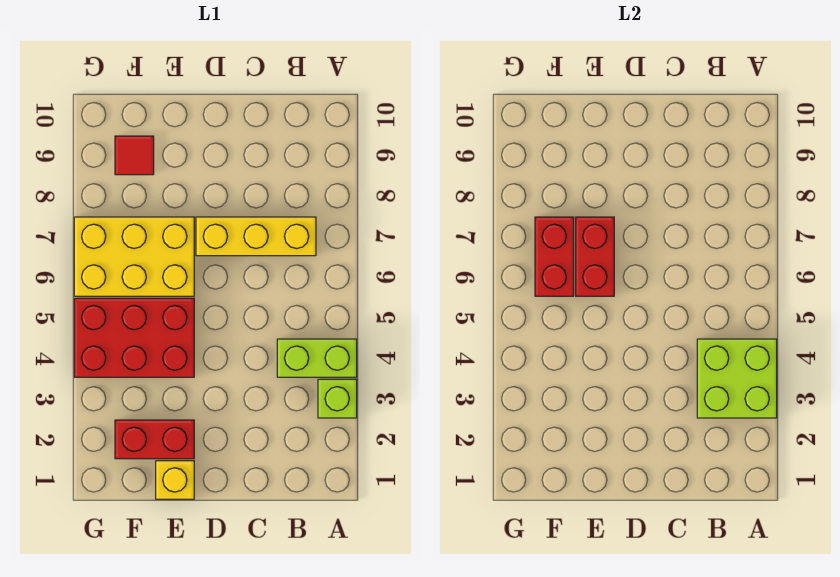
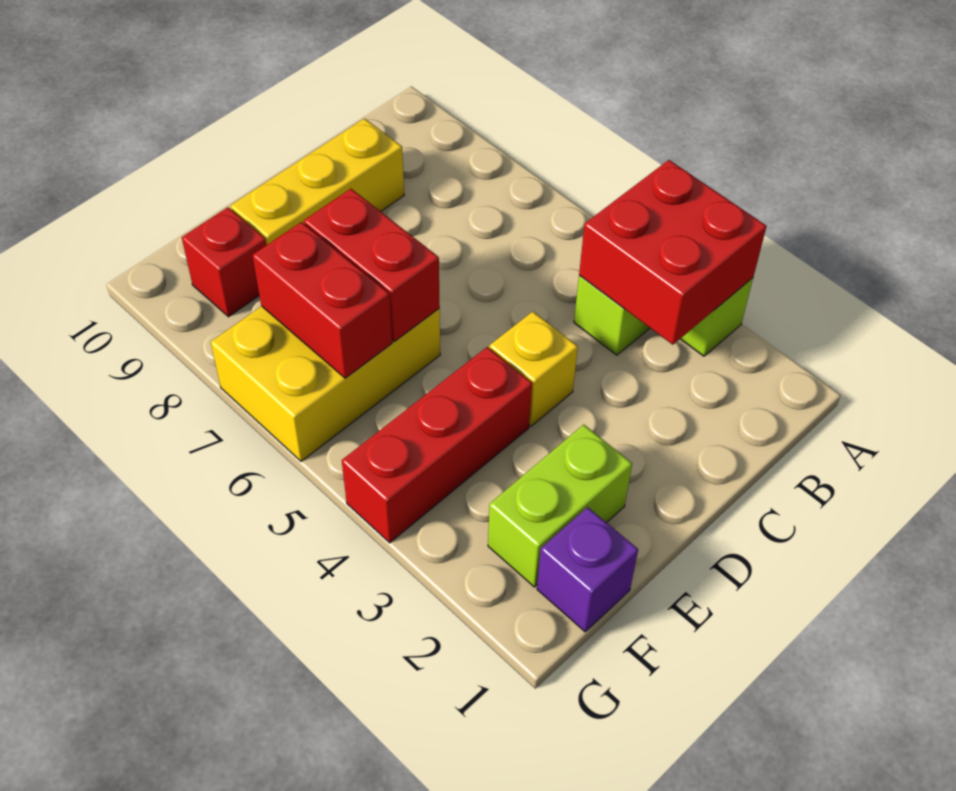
lime brick A3:B4 level 2 -> red brick A3:B4 level 2
yellow brick B7:D7 level 1 -> yellow brick C9:E9 level 1
yellow brick E1 level 1 -> yellow brick D4 level 1
red brick E2:F2 level 1 -> lime brick E2:F2 level 1
red brick E4:G5 level 1 -> red brick E4:G4 level 1
none -> purple brick F1 level 1
red tile F9 level 1 -> red brick F9 level 1

